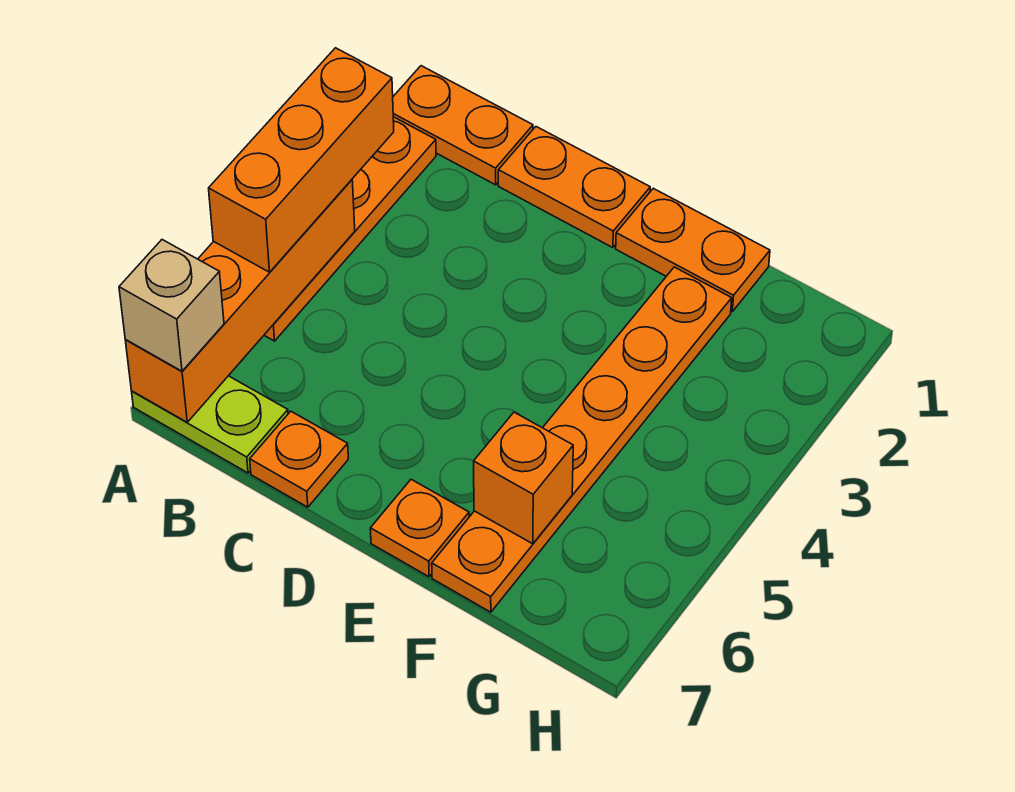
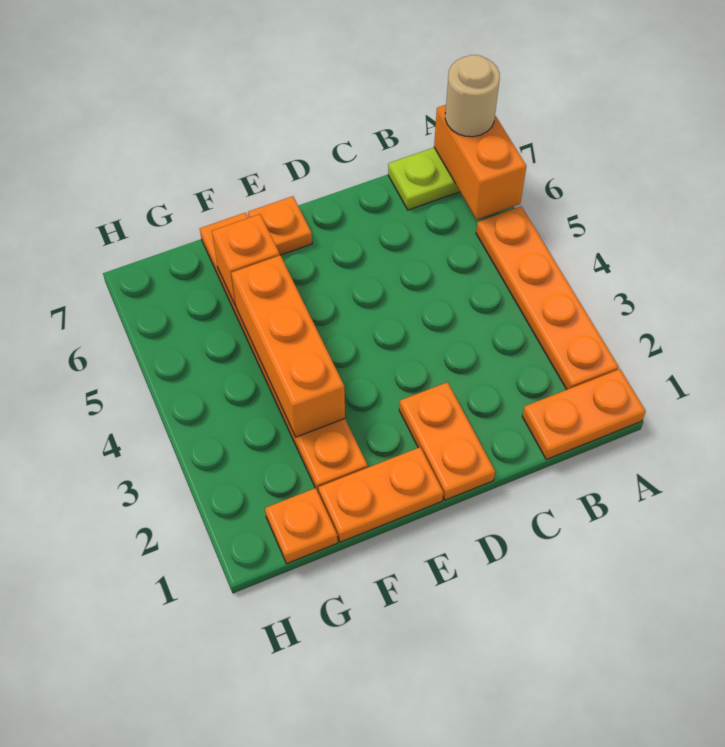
orange brick A3:A5 level 3 -> orange brick F3:F5 level 2
orange brick A4:A7 level 2 -> orange brick A6:A7 level 2
tan brick A7 level 3 -> tan round brick A7 level 3
orange plate C1:D1 level 1 -> orange plate D1:D2 level 1
orange plate C7 level 1 -> orange plate G1 level 1

